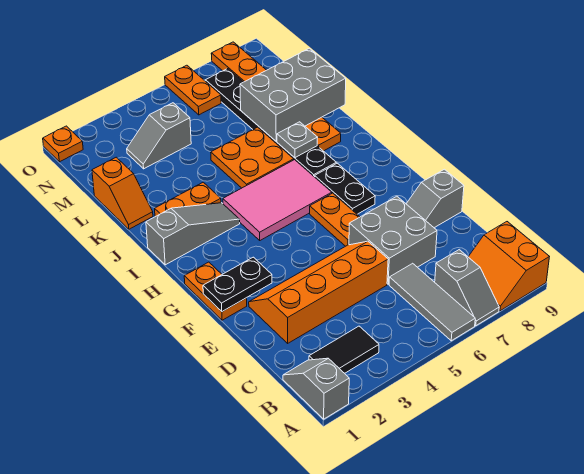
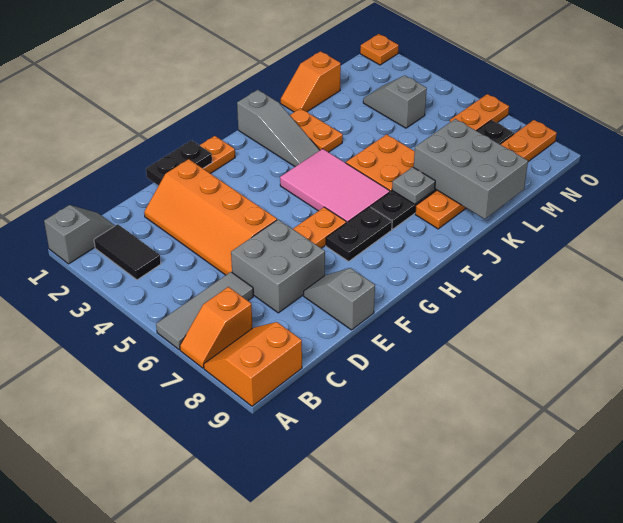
grey slope A7:B7 level 1 top B -> orange slope A7:B7 level 1 top B
orange slope D2:E5 level 1 top D -> orange slope D2:E5 level 1 top E
black plate F1:F2 level 2 -> black plate E1:F1 level 2

